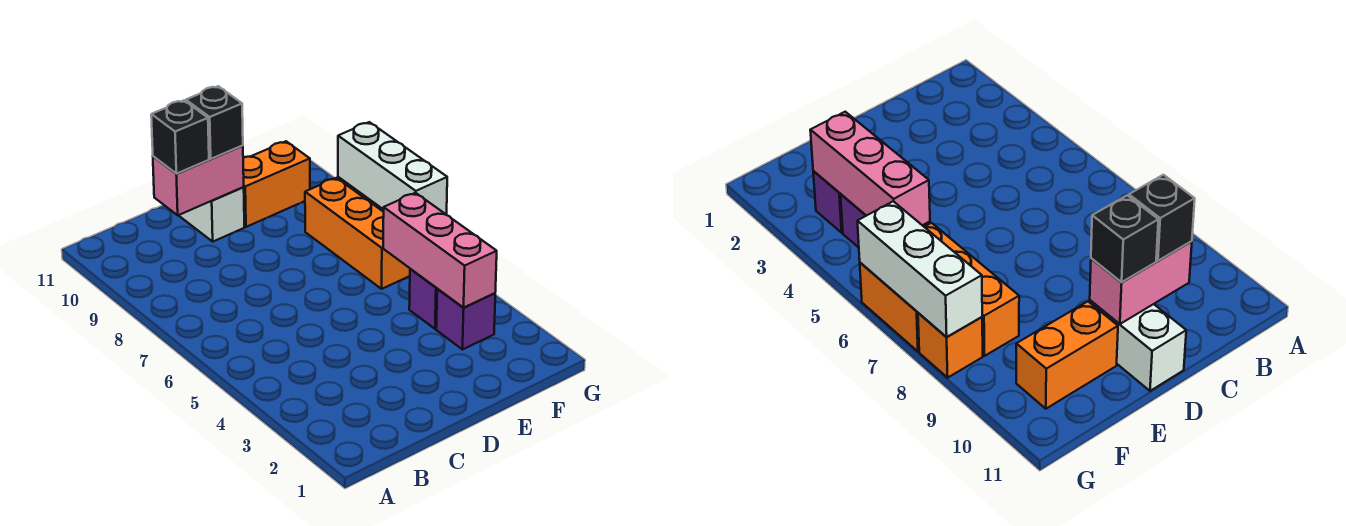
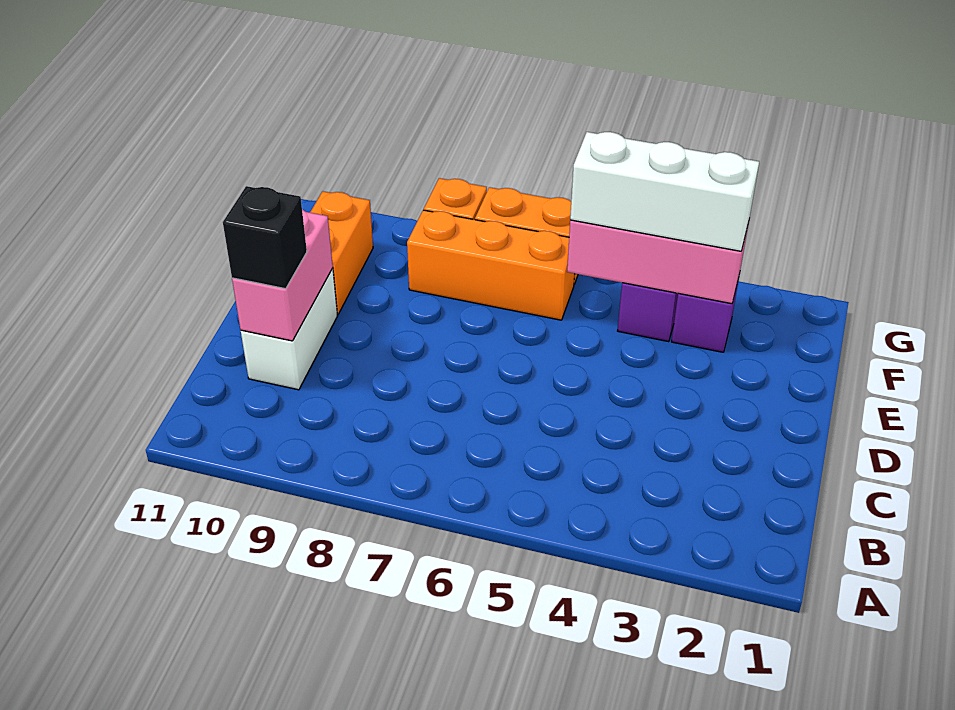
white brick D10:D11 level 1 -> white brick C10:D10 level 1
black brick D10 level 3 -> none
white brick G6:G8 level 2 -> white brick F3:F5 level 3

